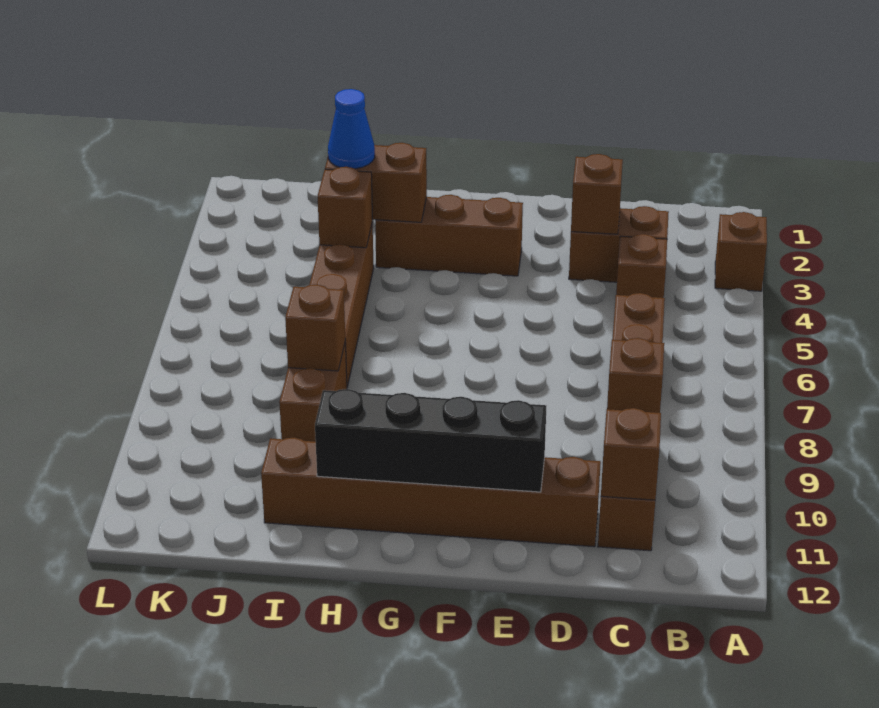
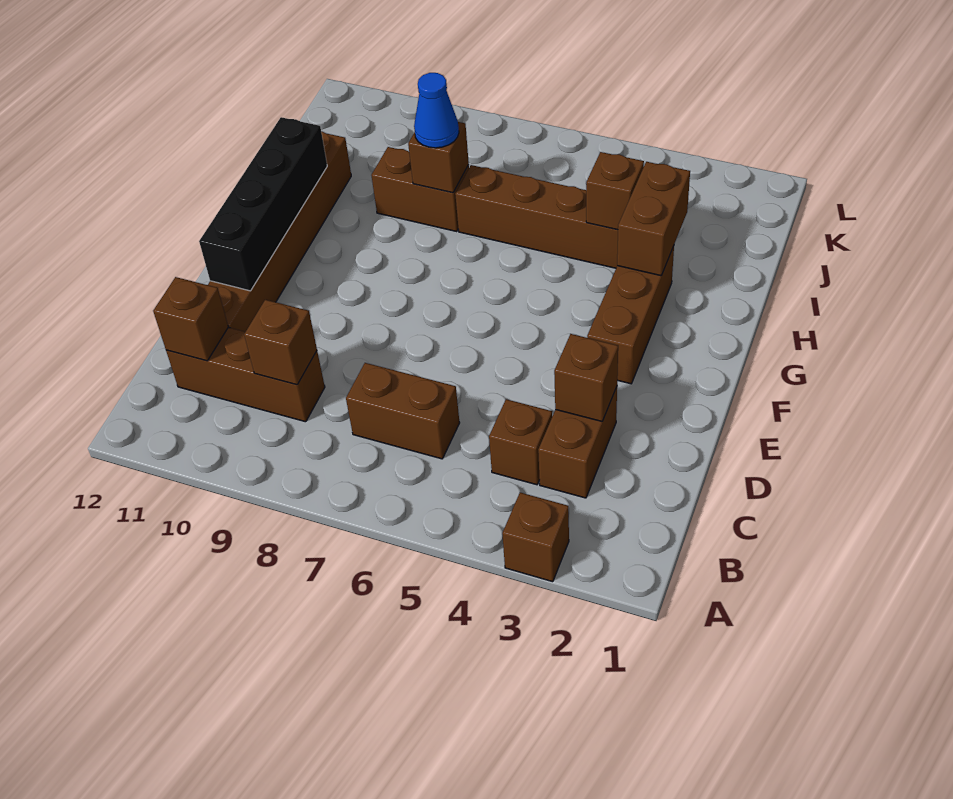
blue cone I3 level 3 -> blue cone I8 level 3

